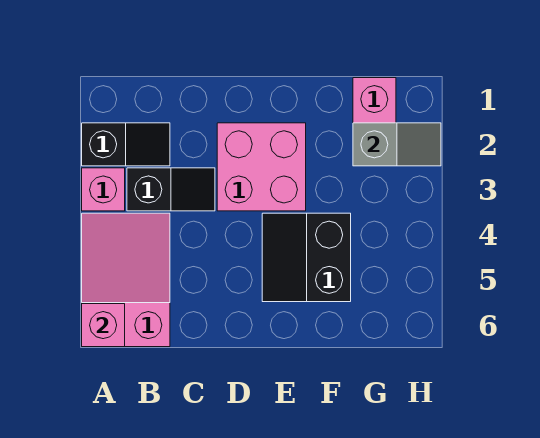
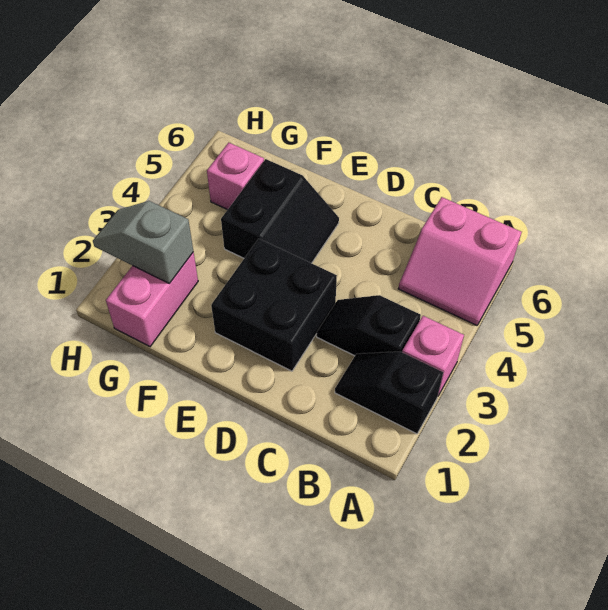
pink slope A4:B6 level 1 top 6 -> pink slope A5:B6 level 1 top 6
pink brick A6 level 2 -> pink brick G5 level 1
pink brick D2:E3 level 1 -> black brick D2:E3 level 1

